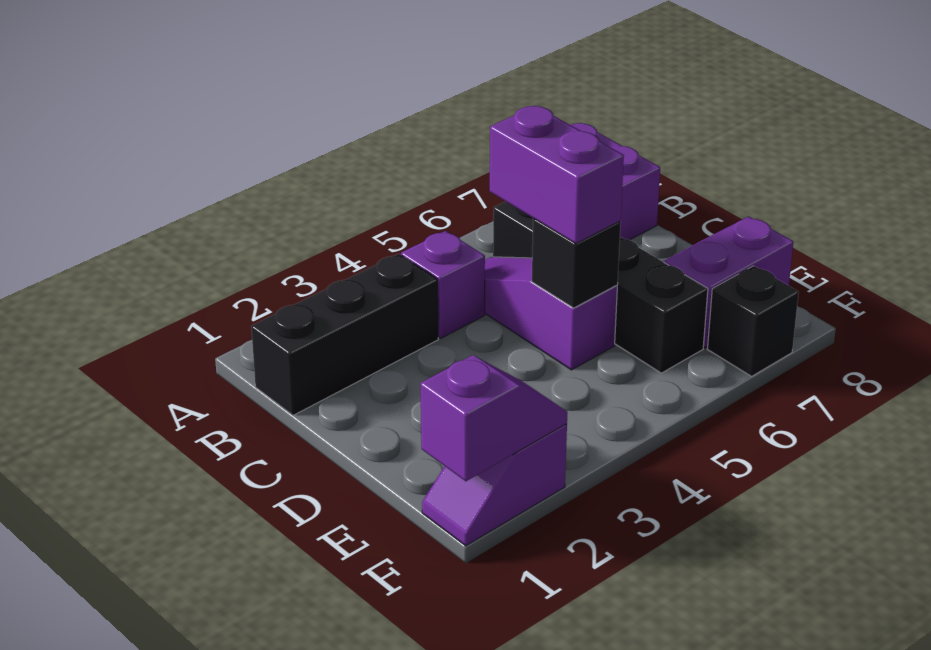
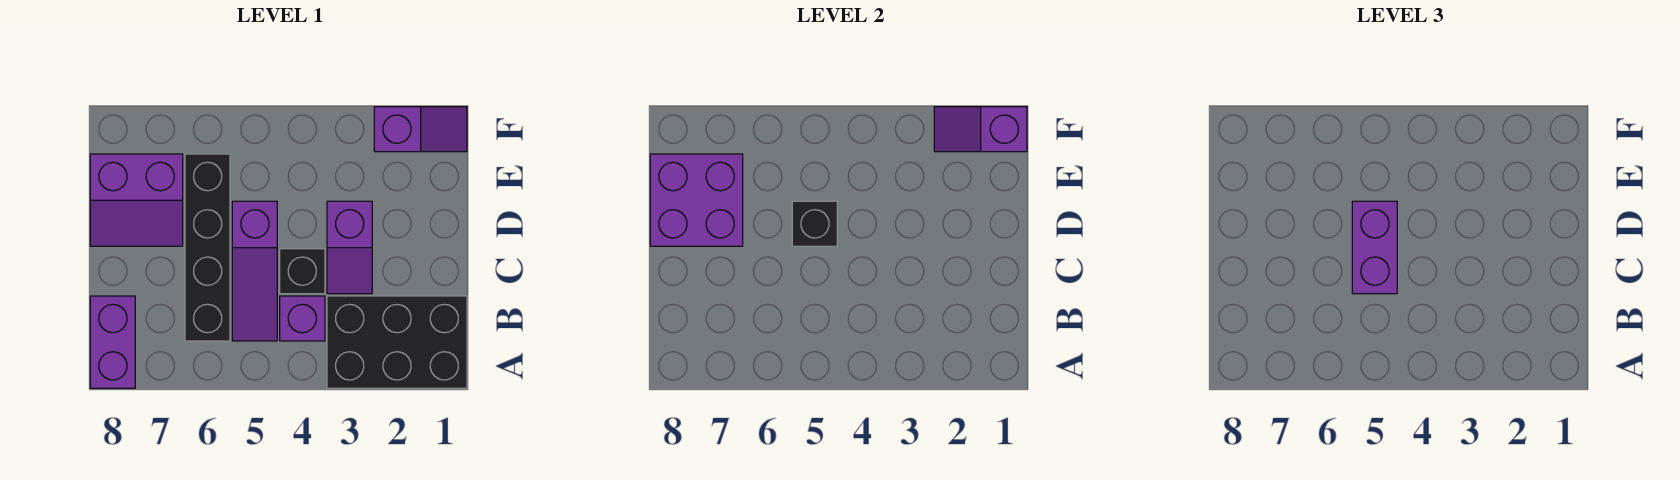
black brick B1:B3 level 1 -> black brick A1:B3 level 1
none -> purple slope C3:D3 level 1 top D
none -> purple brick D7:E8 level 2
black brick F7 level 1 -> black brick C4 level 1

